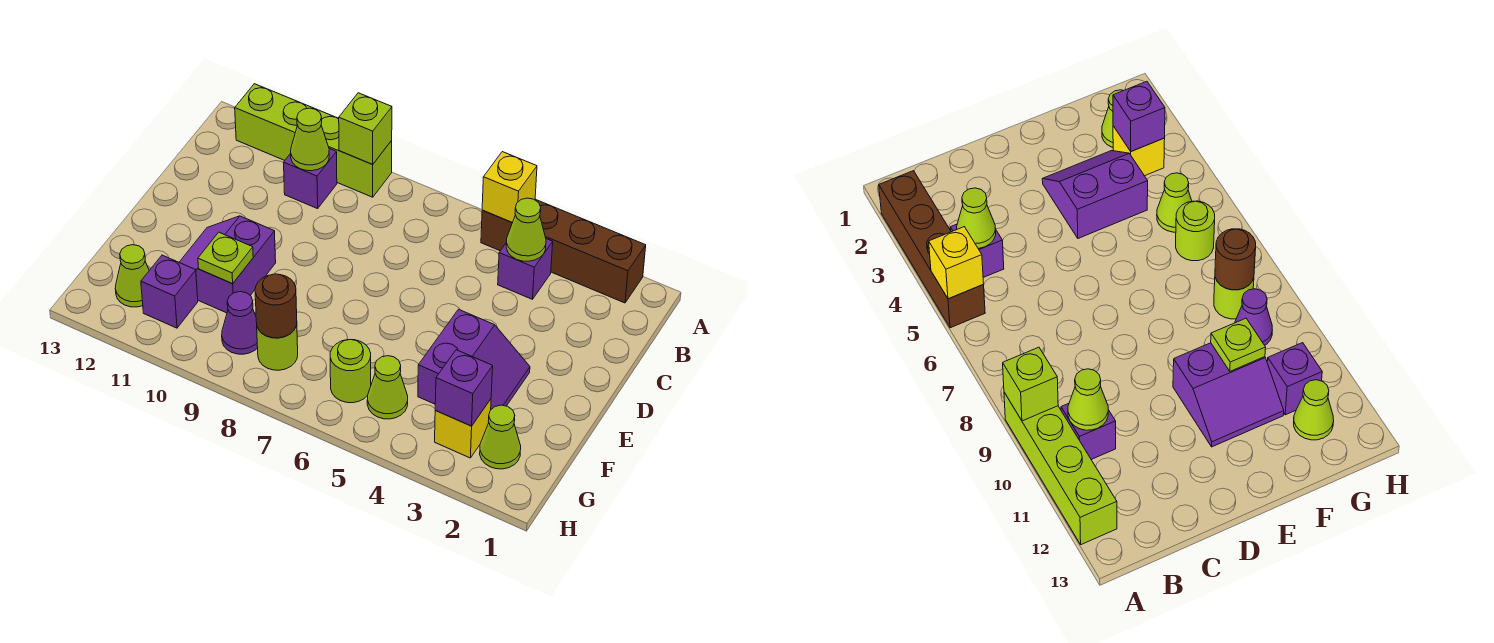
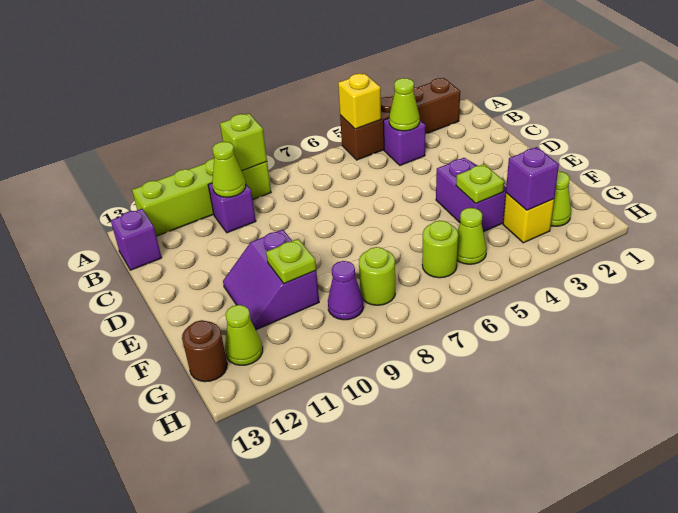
none -> lime plate F4 level 2
brown round brick G8 level 2 -> brown round brick G13 level 1
purple brick G11 level 1 -> purple brick B13 level 1

